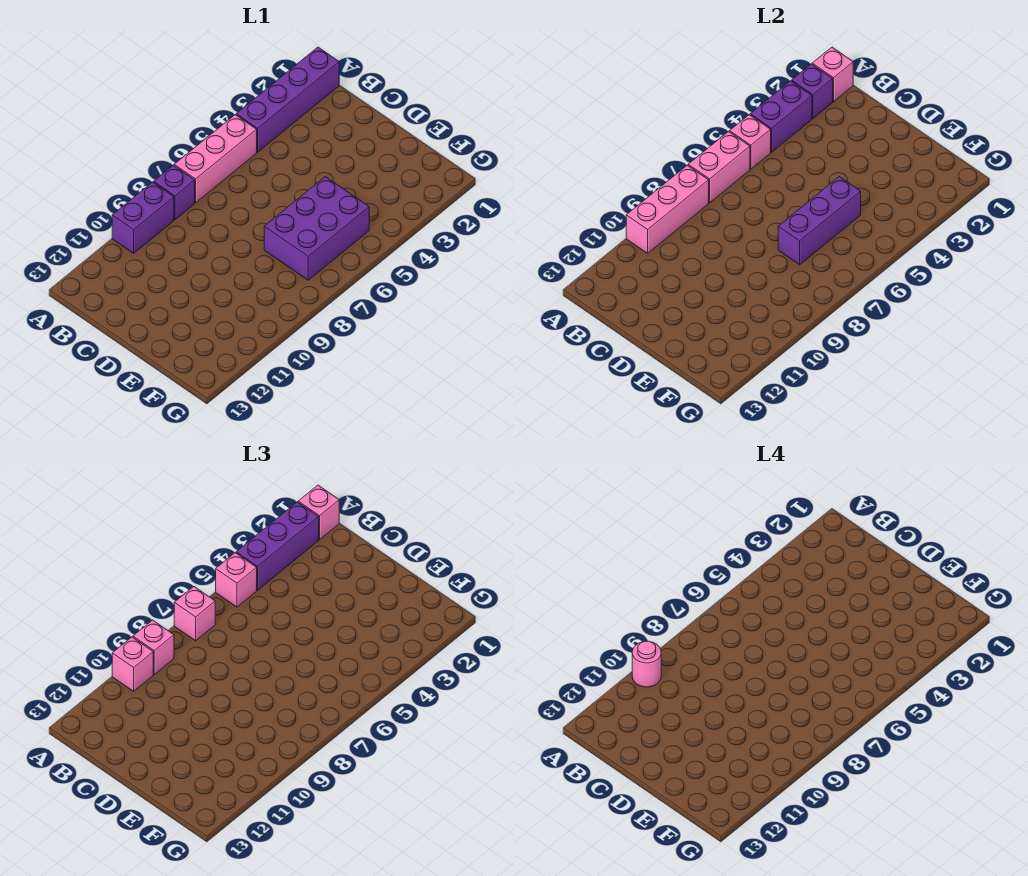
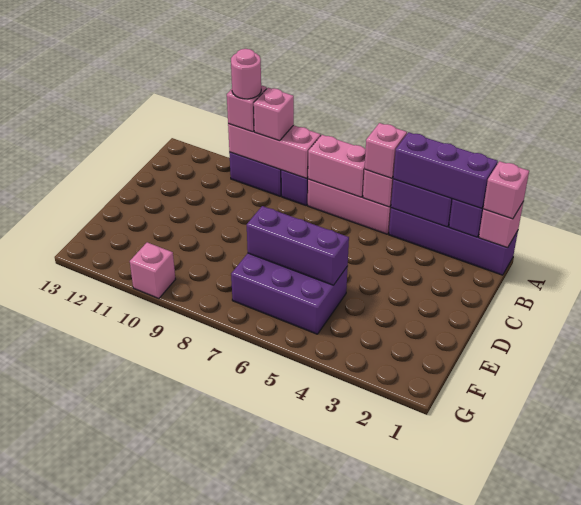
pink brick A7 level 3 -> pink brick G10 level 1

